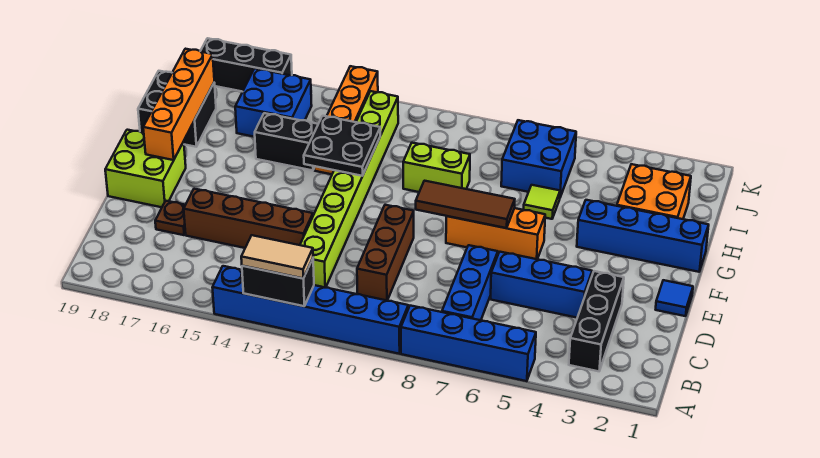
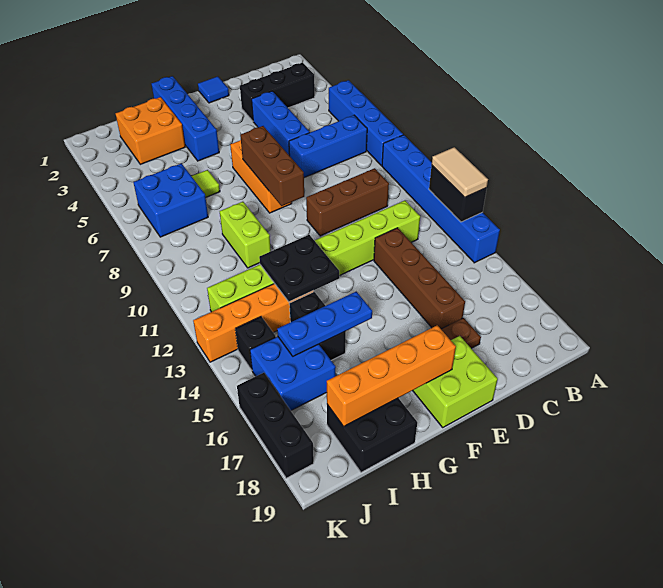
brown tile F7:F9 level 2 -> brown brick F7:F9 level 2
none -> blue plate G15:I15 level 2
none -> black brick J14 level 1

